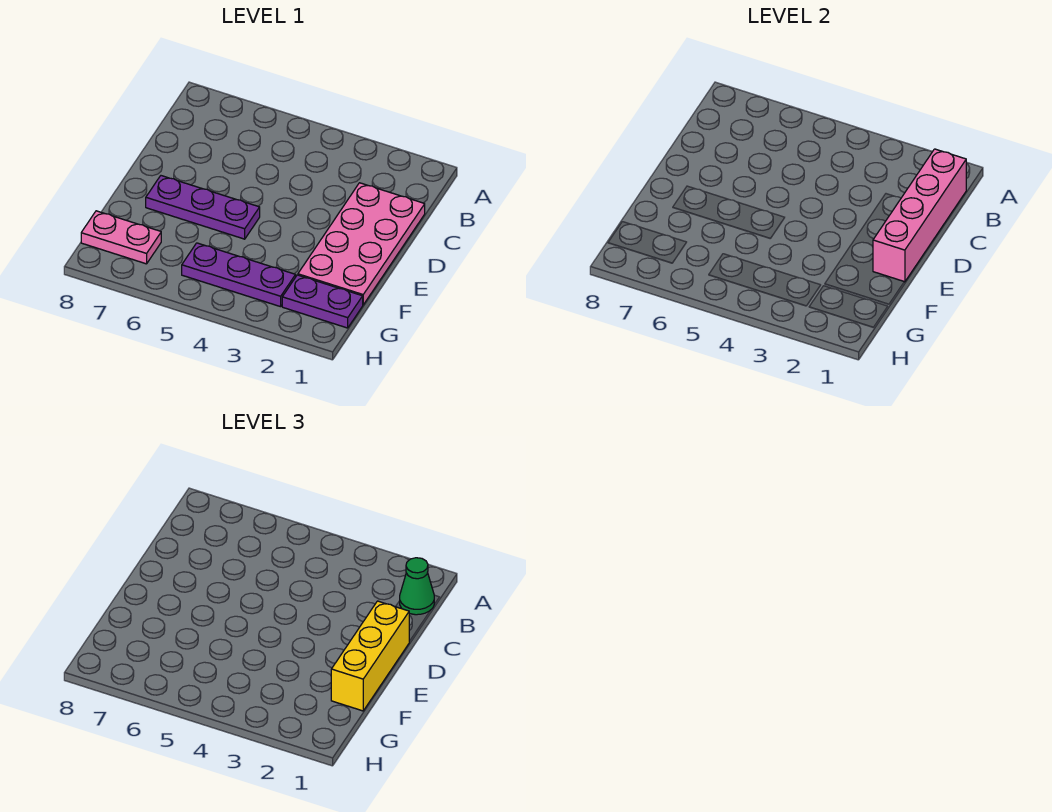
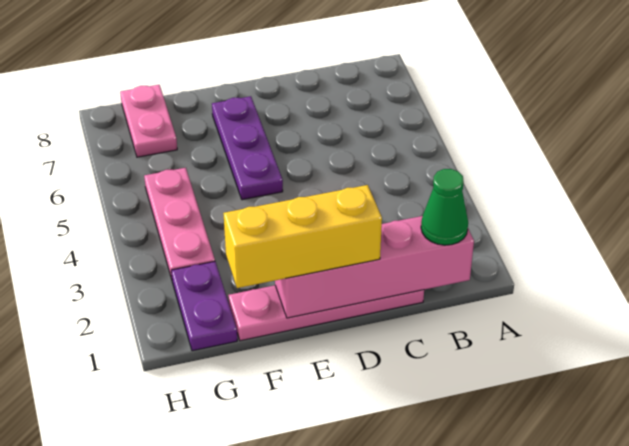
pink plate C1:F2 level 1 -> pink plate C1:F1 level 1
purple plate G3:G5 level 1 -> pink plate G3:G5 level 1

